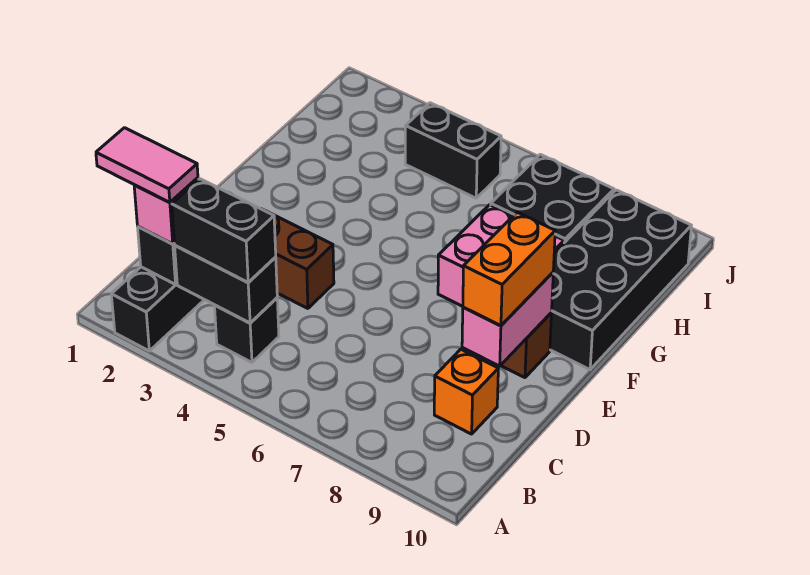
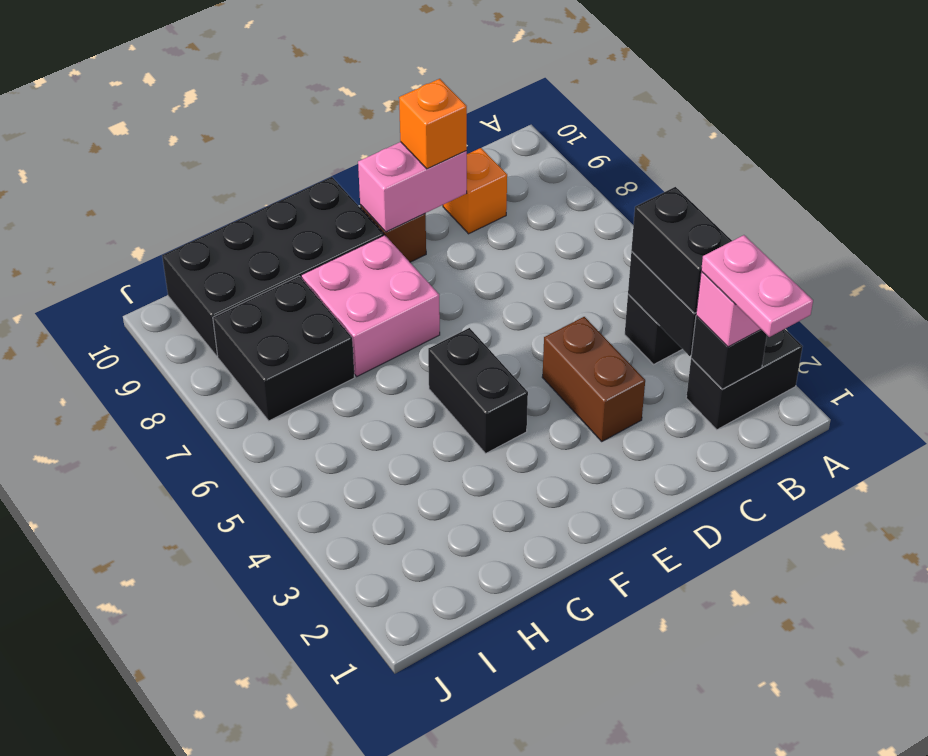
pink tile B1:B2 level 4 -> pink plate B1:B2 level 4
orange brick D9:E9 level 3 -> orange brick D9 level 3
black brick I4:I5 level 1 -> black brick F4:F5 level 1

